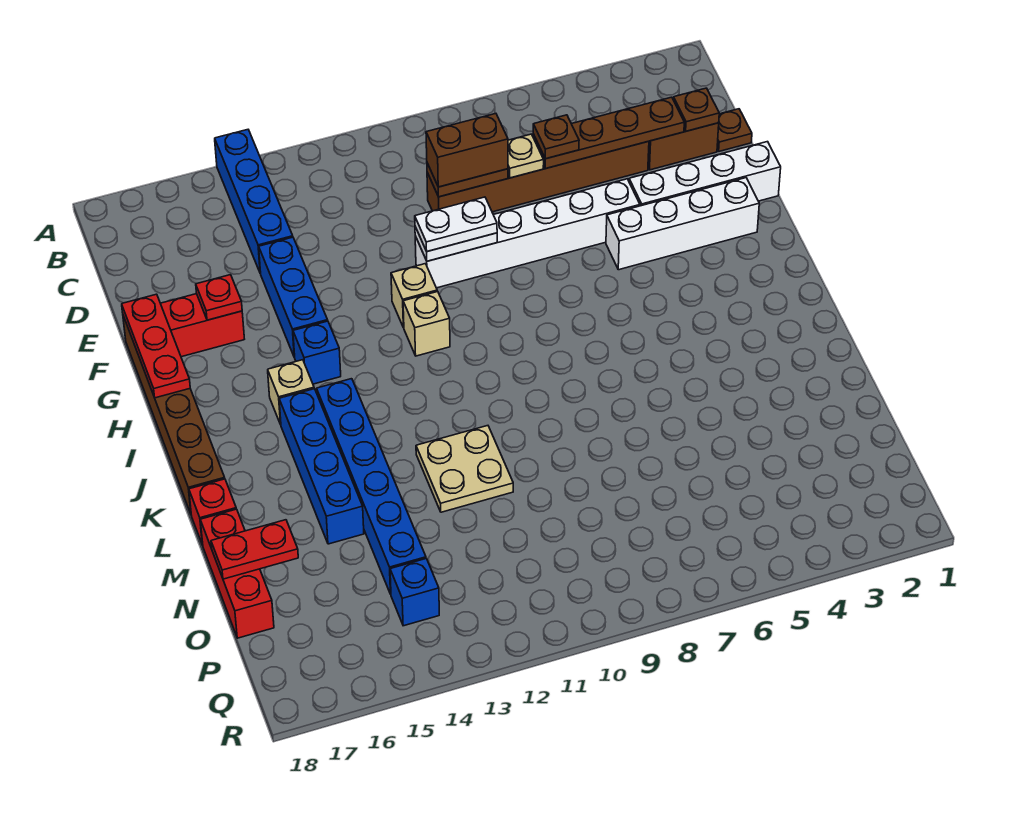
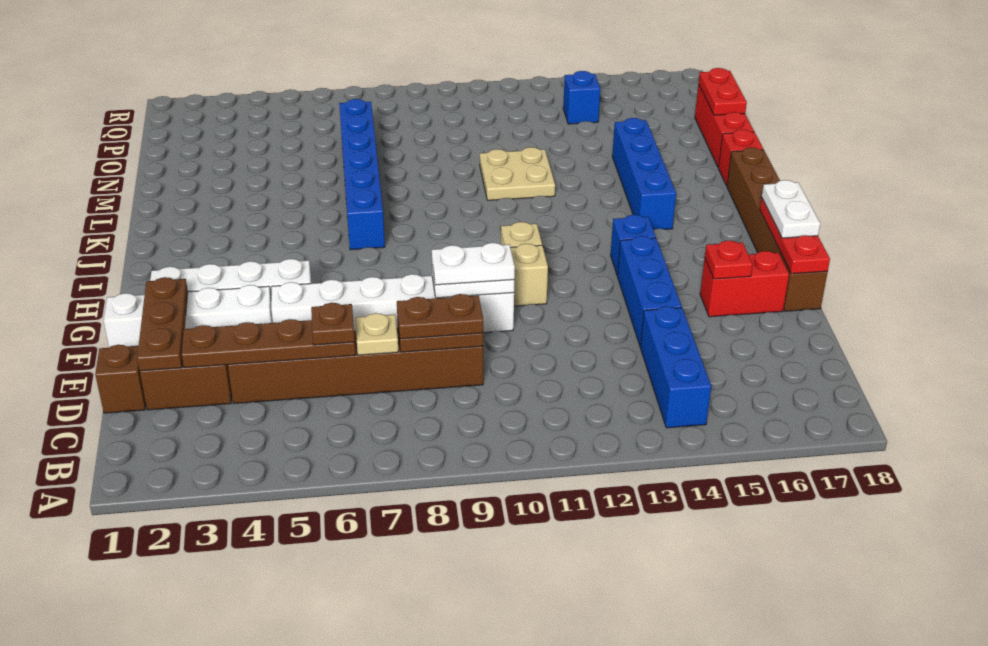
blue brick A14:D14 level 1 -> blue brick B14:D14 level 1
brown plate D1 level 1 -> brown brick D1 level 1
brown plate D2 level 2 -> brown plate D2:F2 level 2
brown brick D8:D9 level 3 -> brown plate D8:D9 level 3
none -> white plate G18:H18 level 3
tan brick I15 level 1 -> none
blue brick J14:O14 level 1 -> blue brick J7:O7 level 1
red plate N17:N18 level 2 -> red plate N18:O18 level 2

